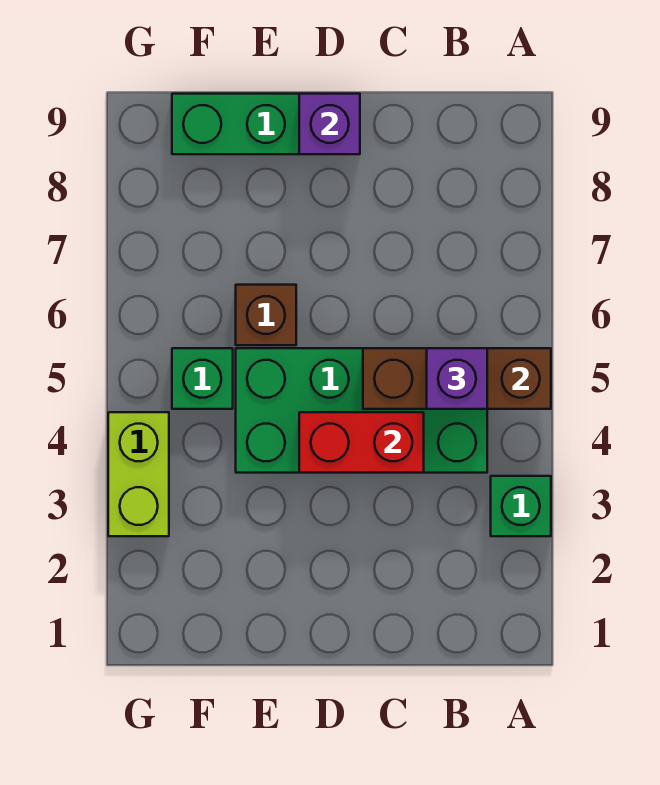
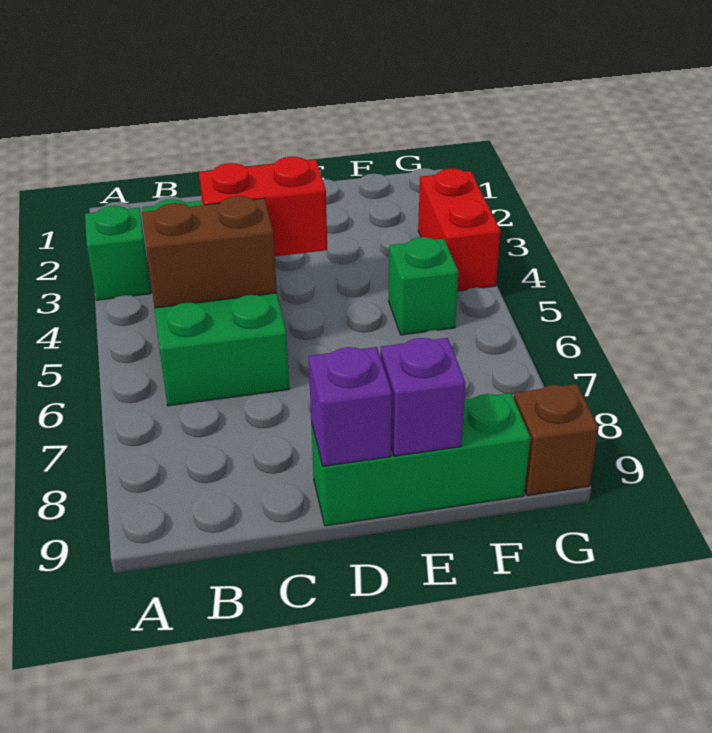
brown brick A5:C5 level 2 -> brown brick B5:C5 level 2
green brick B4:E5 level 1 -> green brick B3:C6 level 1
purple brick B5 level 3 -> purple brick E9 level 2
brown brick E6 level 1 -> brown brick G9 level 1
lime brick G3:G4 level 1 -> red brick G3:G4 level 1

